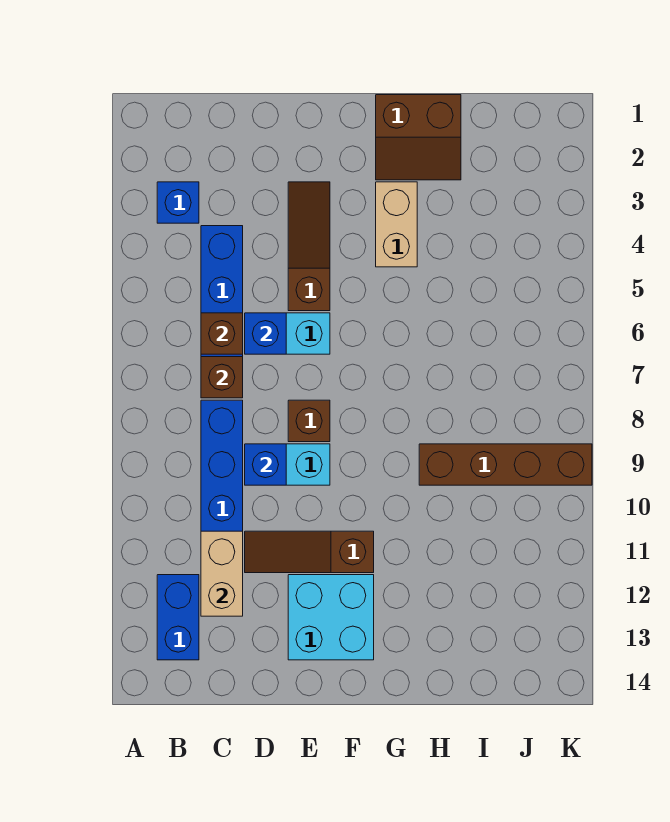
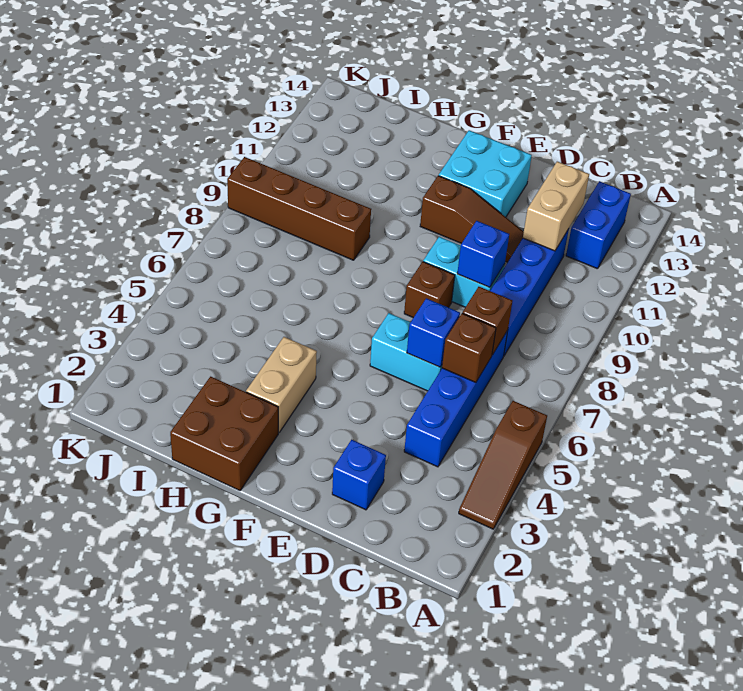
blue brick B3 level 1 -> blue brick D2 level 1
brown slope E3:E5 level 1 top 5 -> brown slope A3:A5 level 1 top 5
brown slope G1:H2 level 1 top 1 -> brown brick G1:H2 level 1

